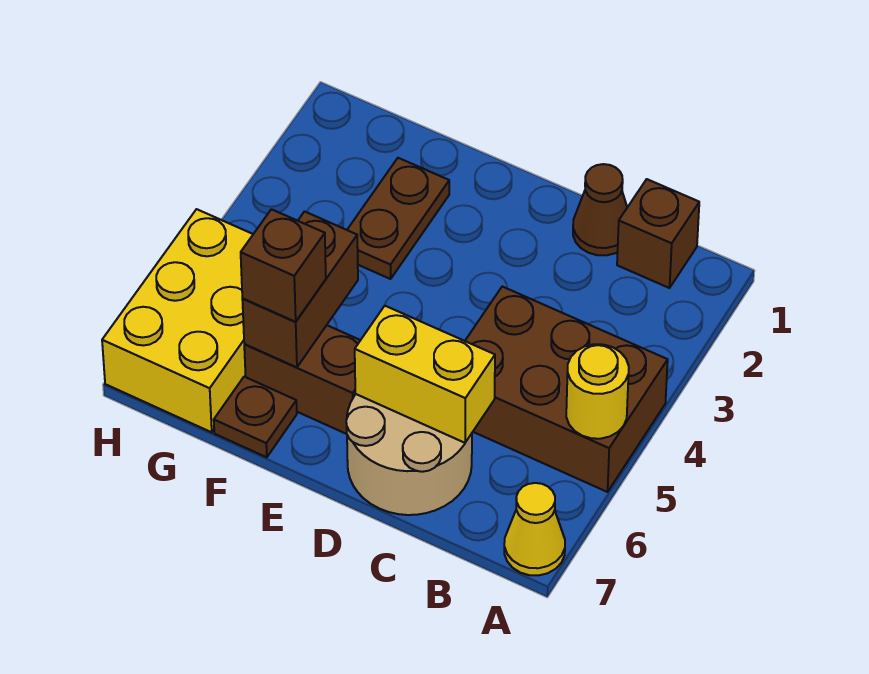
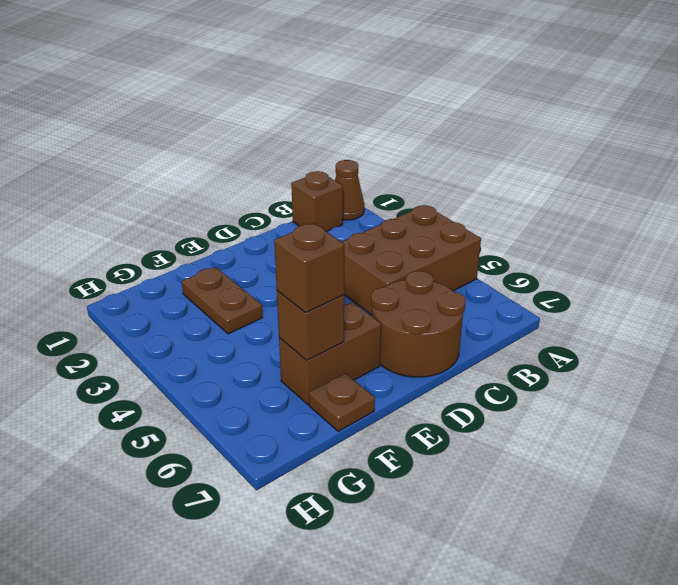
yellow round brick A5 level 2 -> none
yellow cone A7 level 1 -> none
brown cone C1 level 1 -> brown cone A1 level 1
tan round brick C6:D7 level 1 -> brown round brick C6:D7 level 1
yellow brick C6:D6 level 2 -> none
brown brick F5:F6 level 2 -> brown brick F6 level 2
yellow brick G5:H7 level 1 -> none

